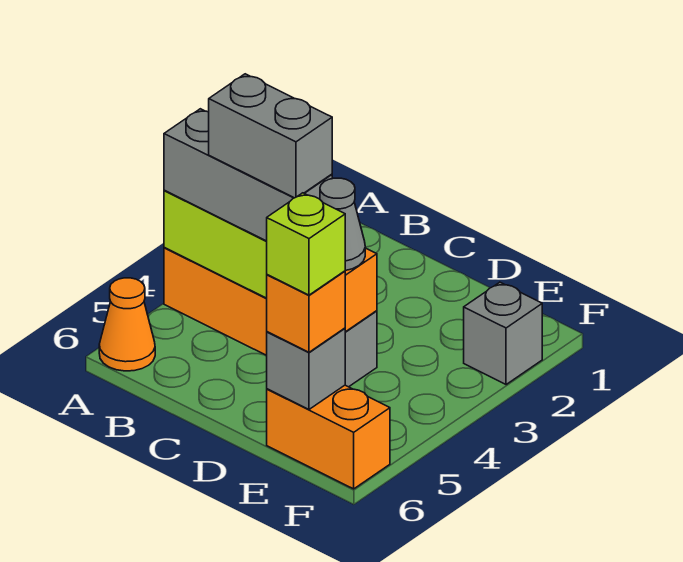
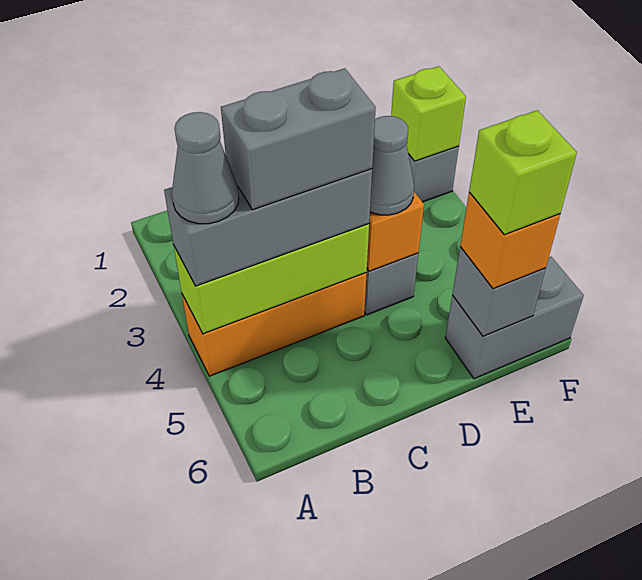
none -> grey cone A4 level 4
orange cone A6 level 1 -> none
orange brick E6:F6 level 1 -> grey brick E6:F6 level 1
none -> lime brick F2 level 2

